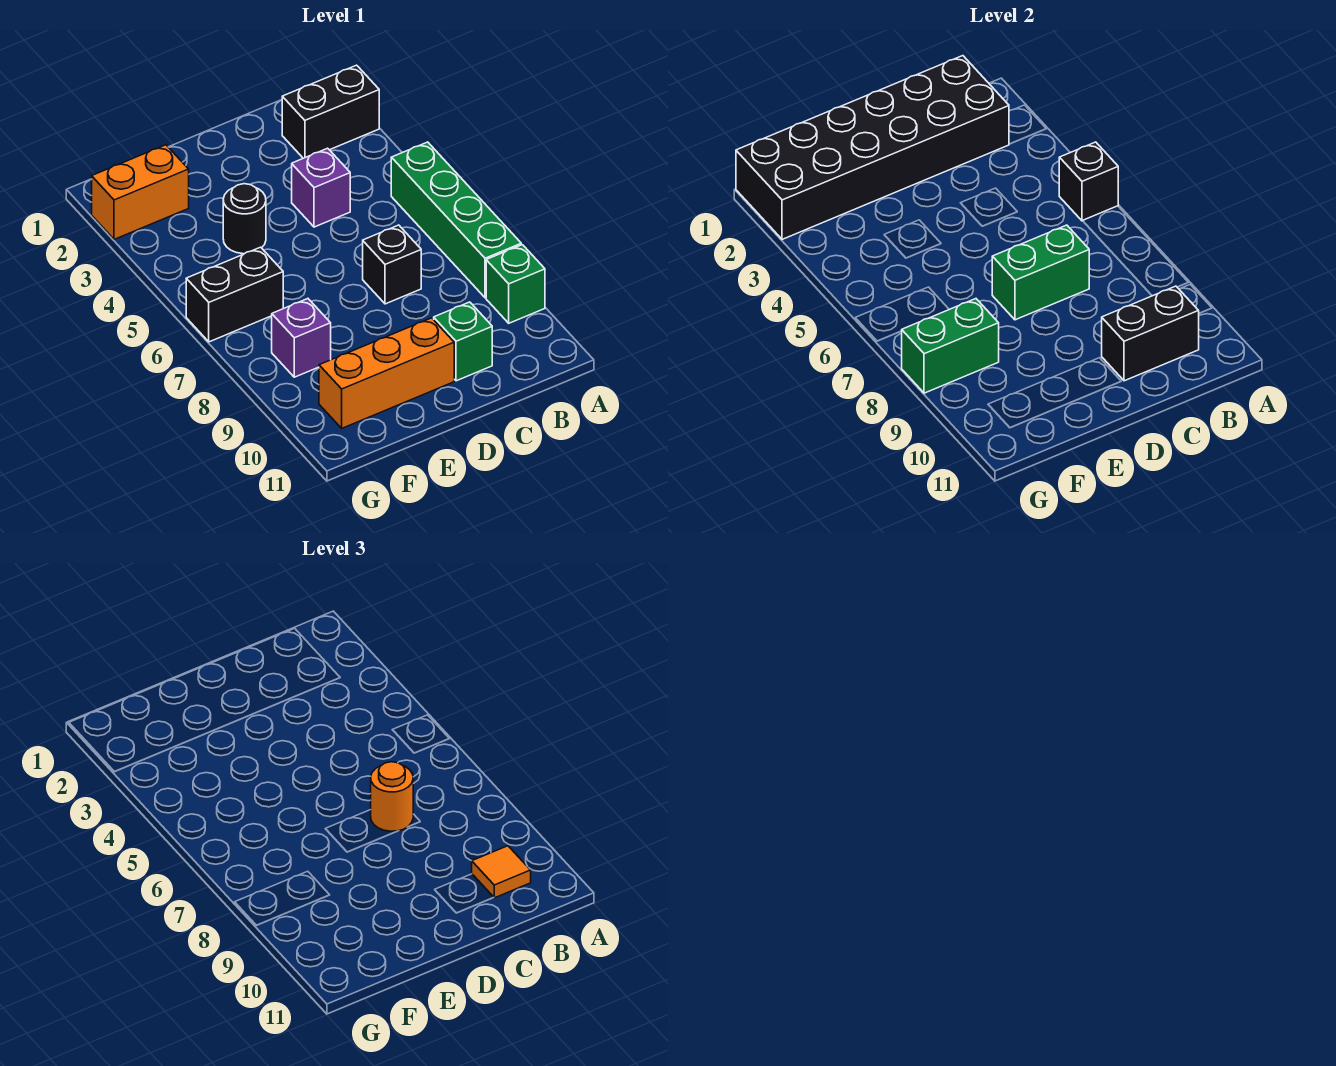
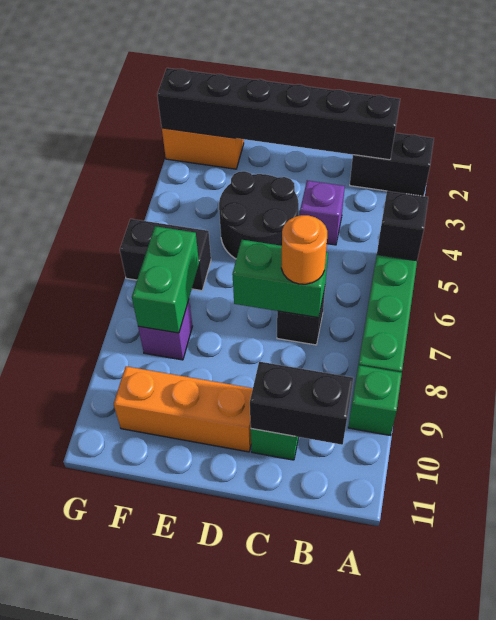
black brick B1:G2 level 2 -> black brick B2:G2 level 2
orange tile B10 level 3 -> none
black round brick E4 level 1 -> black round brick D4:E5 level 1
green brick F8:G8 level 2 -> green brick F7:F8 level 2

